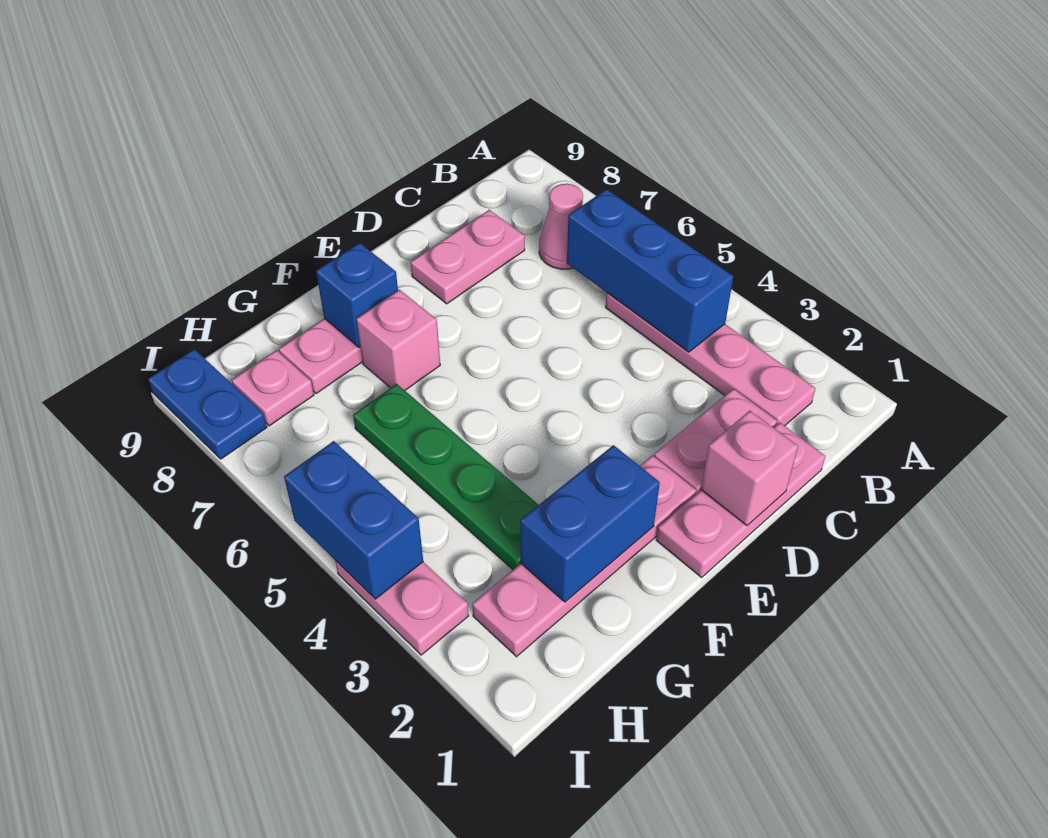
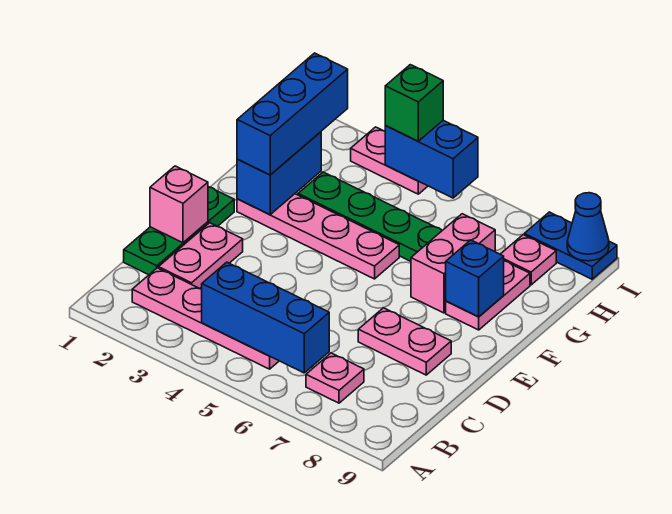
pink cone B7 level 1 -> pink plate B7 level 1
pink plate C1:E1 level 1 -> green plate C1:E1 level 1
pink plate C8:D8 level 1 -> pink plate D7:D8 level 1
pink plate E2:H2 level 1 -> pink plate F2:F5 level 1
none -> blue brick F2:H2 level 3
pink brick F7 level 1 -> pink brick F7:G7 level 1
none -> green brick I4 level 3
none -> blue cone I9 level 2

